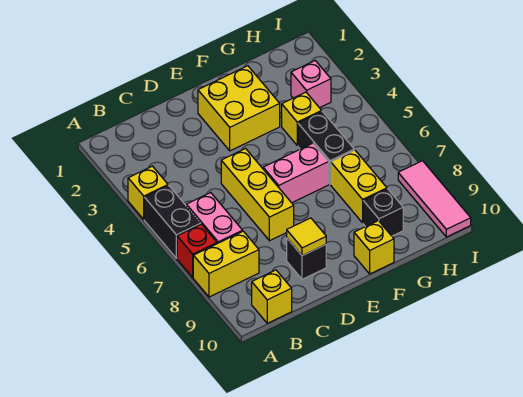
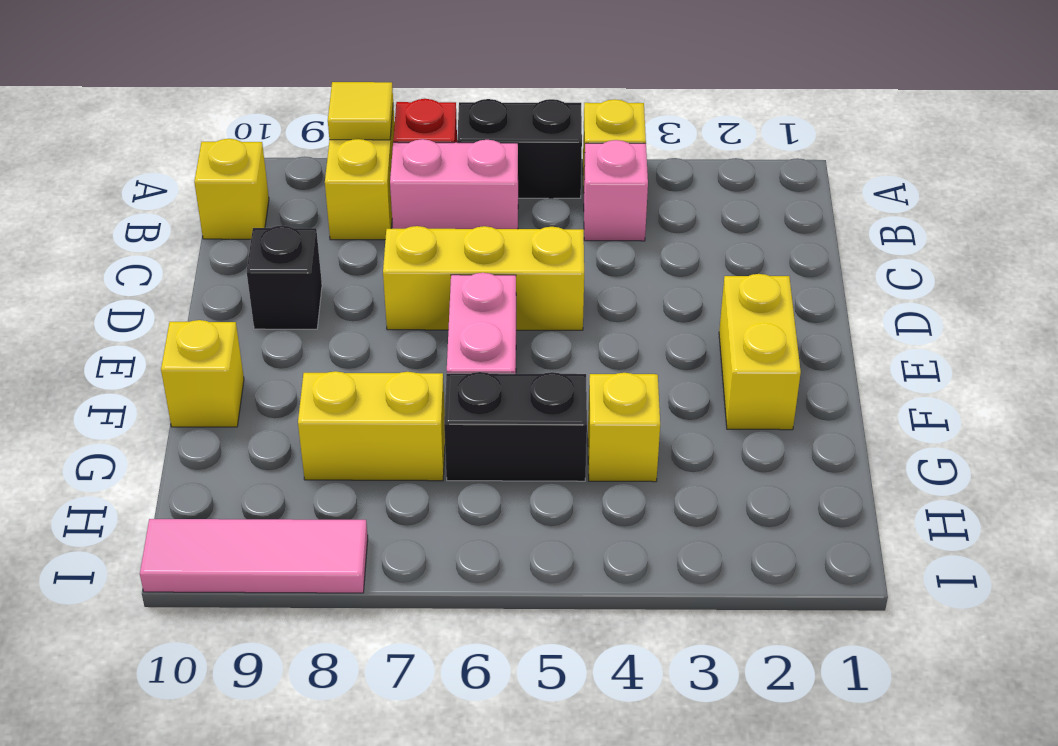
yellow tile D9 level 2 -> yellow tile A8 level 2
yellow brick E2:F3 level 1 -> yellow brick E2:F2 level 1
black brick G9 level 1 -> none
pink brick H3 level 1 -> pink brick B4 level 1

